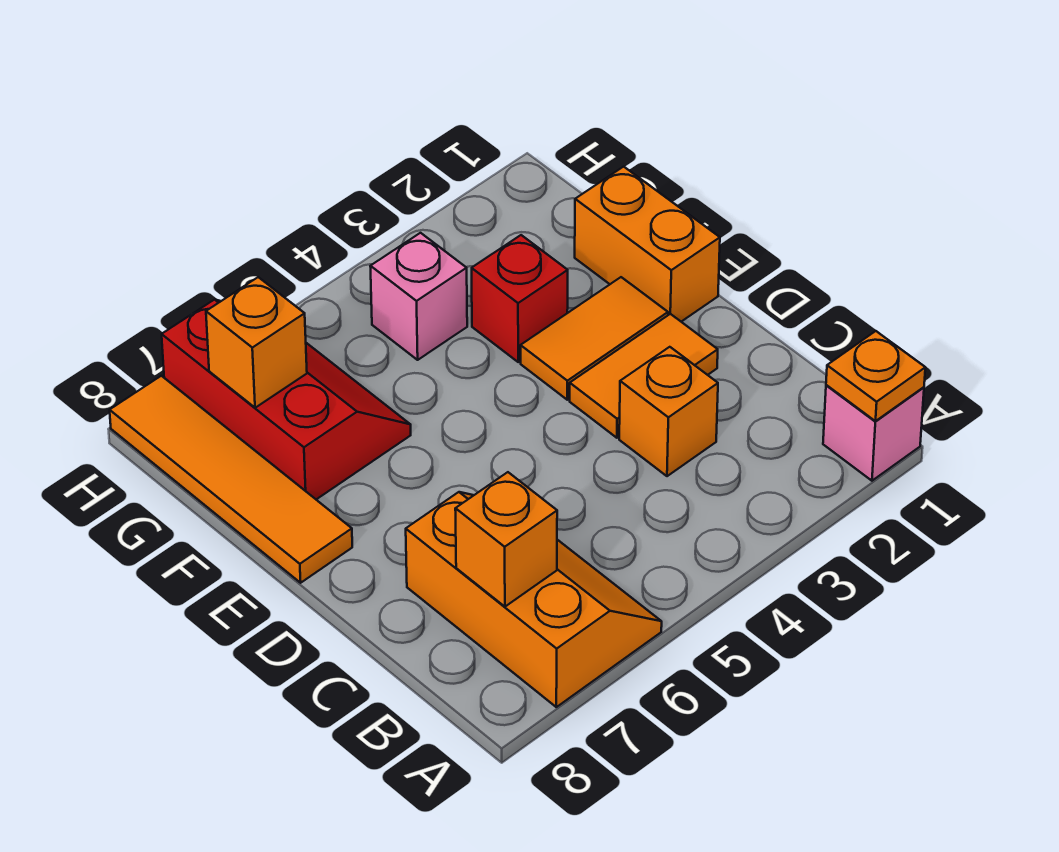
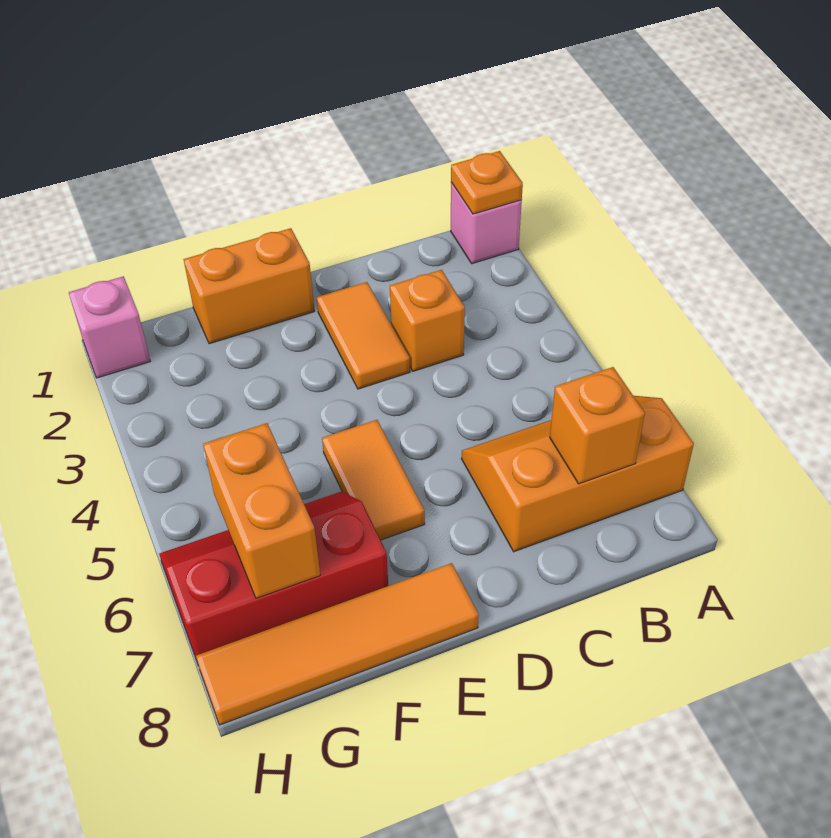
orange tile E2:E3 level 1 -> orange tile E5:E6 level 1
red brick F3 level 1 -> none
pink brick G4 level 1 -> pink brick H1 level 1
orange brick G7 level 2 -> orange brick G6:G7 level 2

